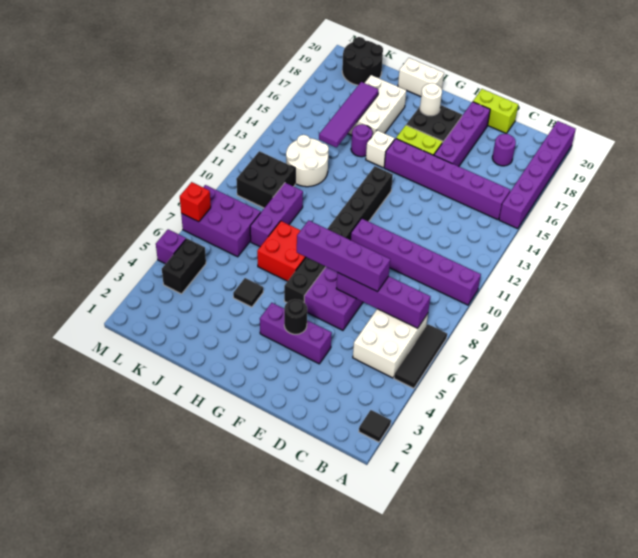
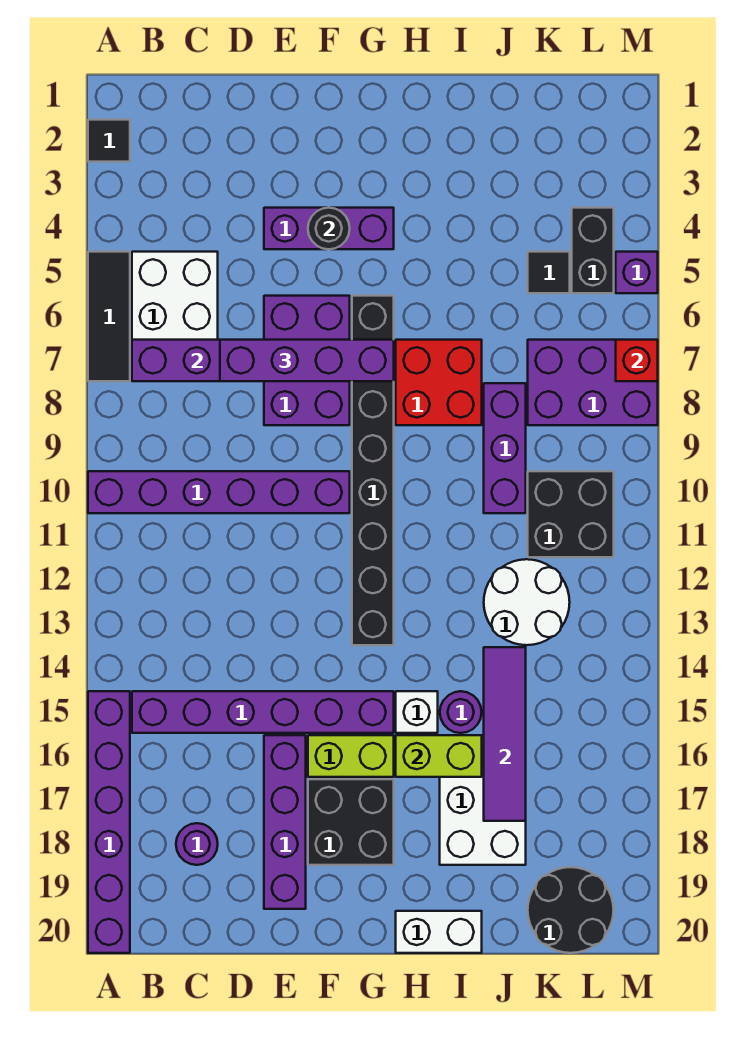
lime brick D20:E20 level 1 -> lime brick H16:I16 level 2
white round brick G18 level 2 -> none
black tile I5 level 1 -> black tile K5 level 1

